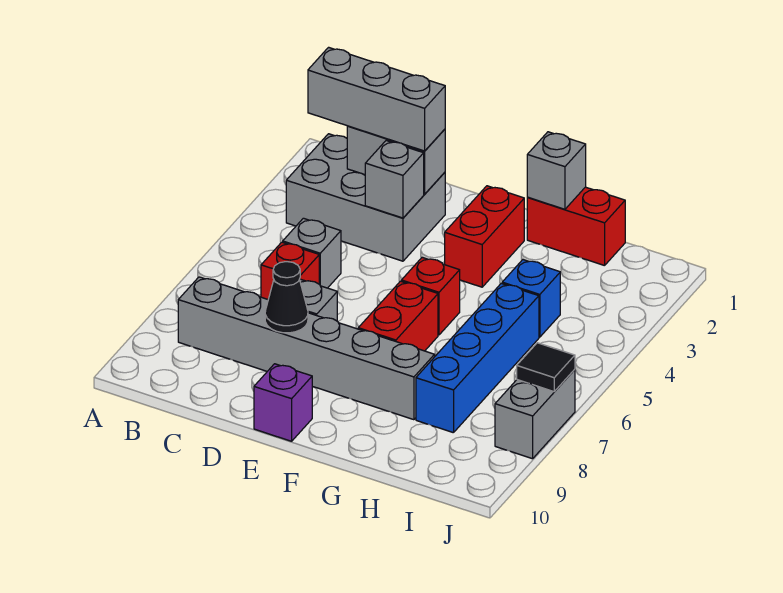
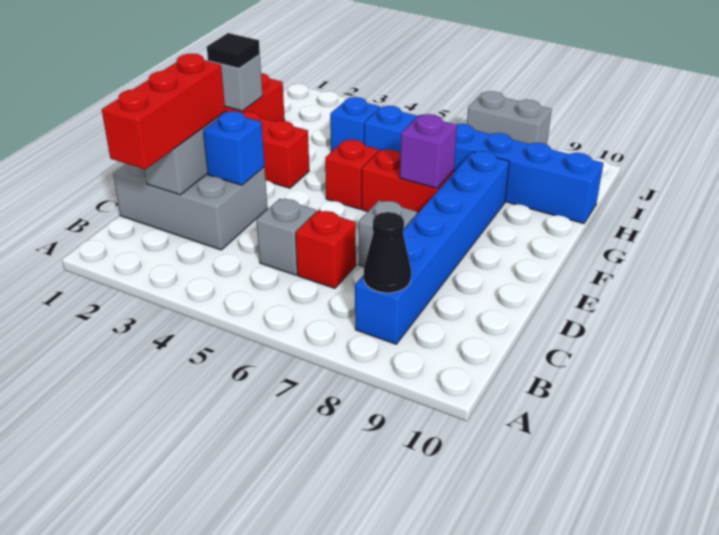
grey brick B2:D3 level 1 -> grey brick C1:D3 level 1
grey brick B2:D2 level 3 -> red brick B2:D2 level 3
grey brick B8:G8 level 1 -> blue brick B8:G8 level 1
grey brick D3 level 2 -> blue brick D3 level 2
black cone D8 level 2 -> black cone B8 level 2
purple brick E10 level 1 -> purple brick F7 level 2
blue brick H5:H8 level 1 -> blue brick H5:H10 level 1
black tile J7 level 2 -> black tile G1 level 3

